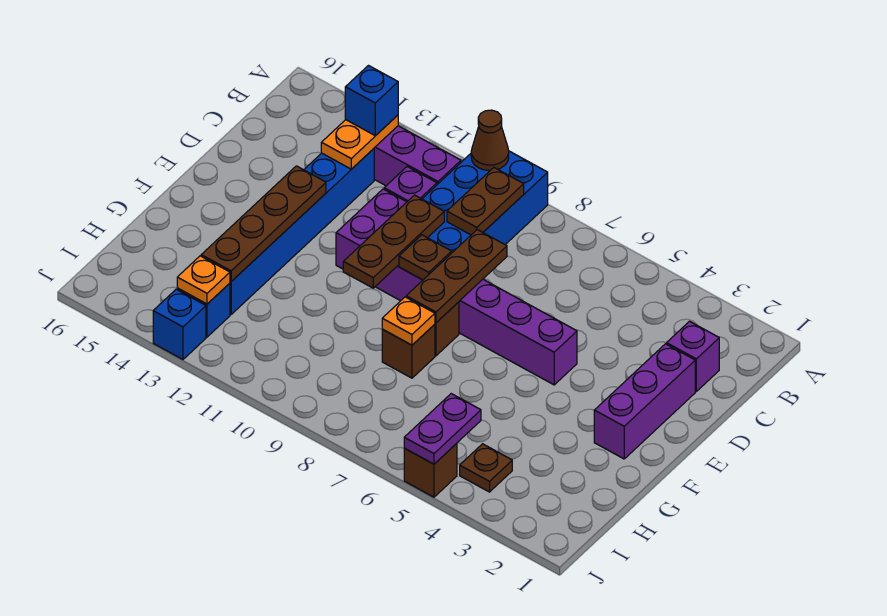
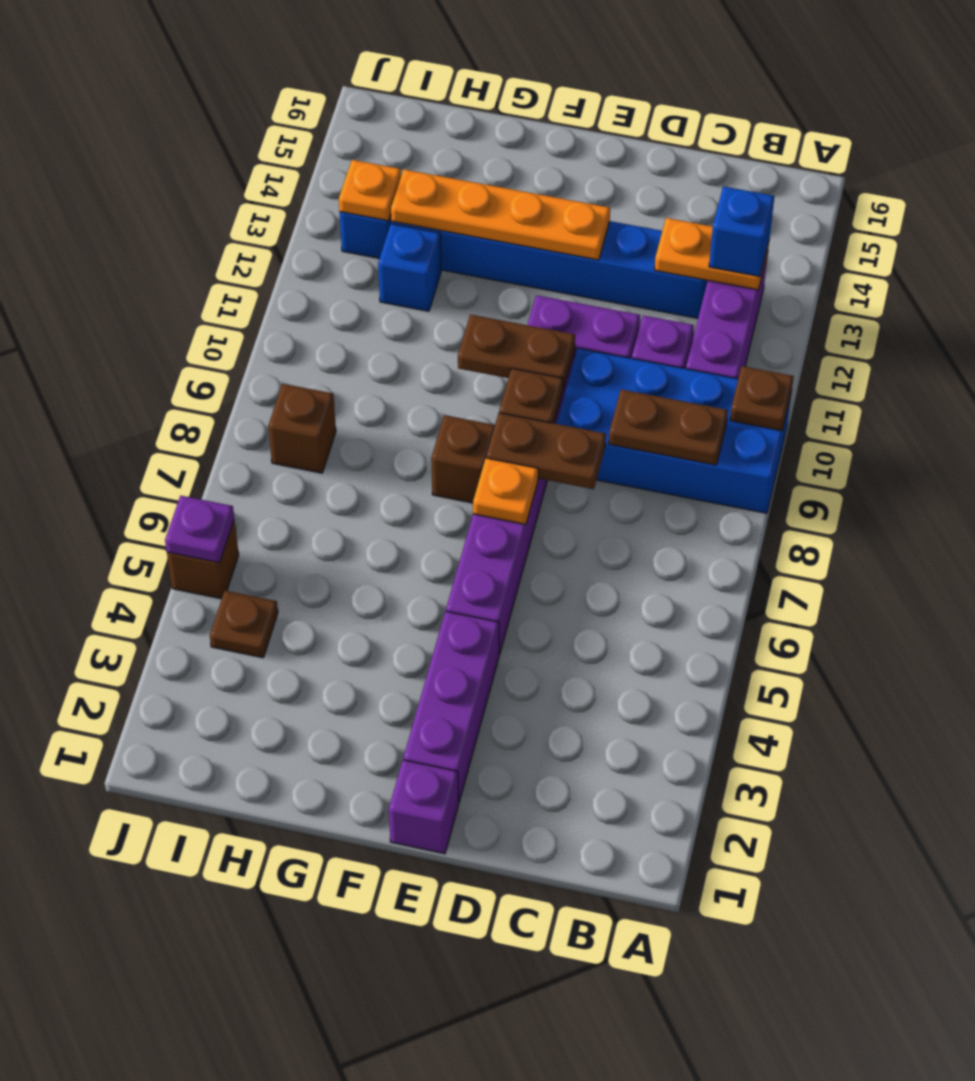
brown cone A10 level 2 -> brown plate A10 level 2
purple brick C2 level 1 -> purple brick E1 level 1
purple brick D2:F2 level 1 -> purple brick E2:E4 level 1
brown plate D8:F8 level 2 -> brown plate D8:E8 level 2
brown plate D10:F10 level 2 -> brown plate E10:F10 level 2
brown plate E13:H13 level 2 -> orange plate E13:H13 level 2
brown brick G8 level 1 -> brown brick I8 level 1
orange plate G8 level 2 -> orange plate E7 level 2
purple plate I5:J5 level 2 -> purple plate J5 level 2
blue brick J13 level 1 -> blue brick H12 level 1

